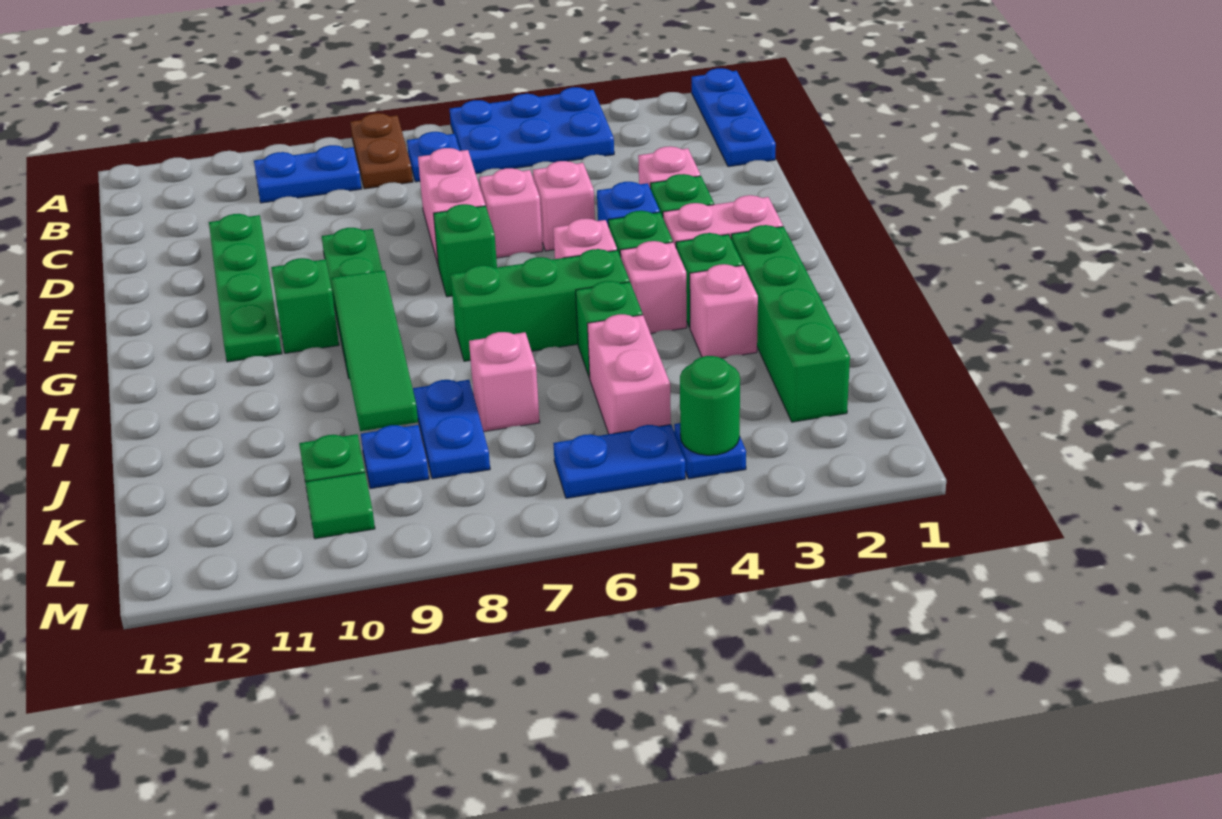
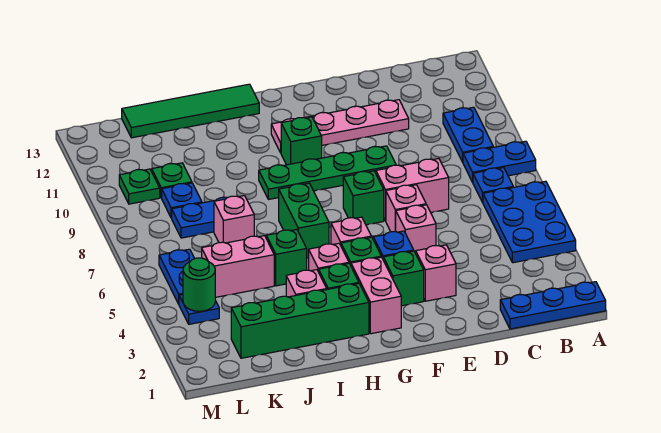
brown plate A8:B8 level 1 -> blue plate A8:B8 level 1
green plate D11:G11 level 1 -> pink plate D11:G11 level 1
green tile G9:J9 level 2 -> green tile H13:K13 level 1
green brick H5:H7 level 1 -> green brick H6:H7 level 1
green tile L10 level 1 -> green plate L10 level 1

